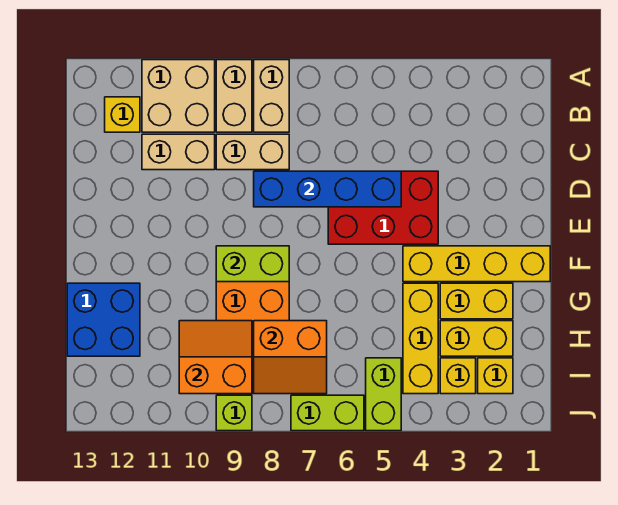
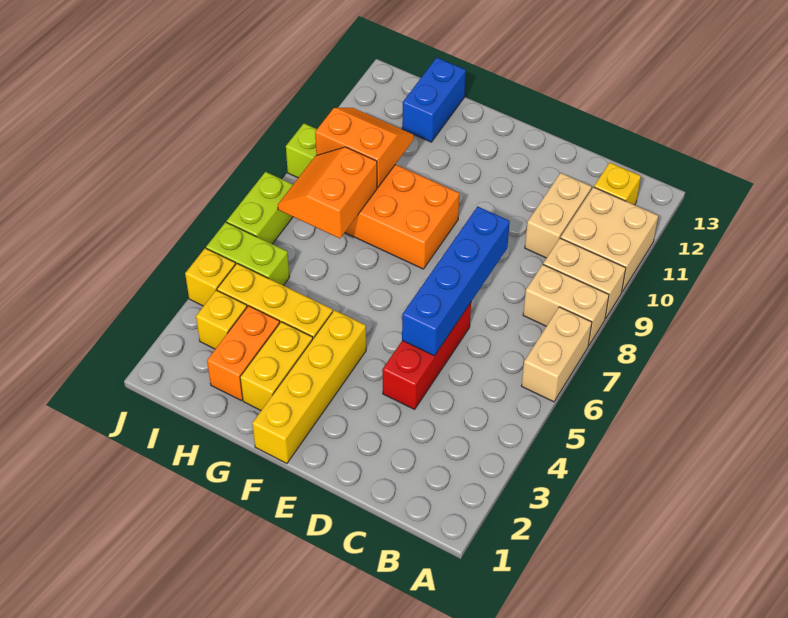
tan brick C8:C9 level 1 -> tan brick A6:A7 level 1
red brick D4:E6 level 1 -> red brick D4:D6 level 1
lime brick F8:F9 level 2 -> none
blue brick G12:H13 level 1 -> blue brick H12:H13 level 1
yellow brick H2:H3 level 1 -> orange brick H2:H3 level 1
orange slope H9:I10 level 2 top I -> orange slope H9:I10 level 2 top 9
yellow brick I2 level 1 -> yellow brick J4 level 1

